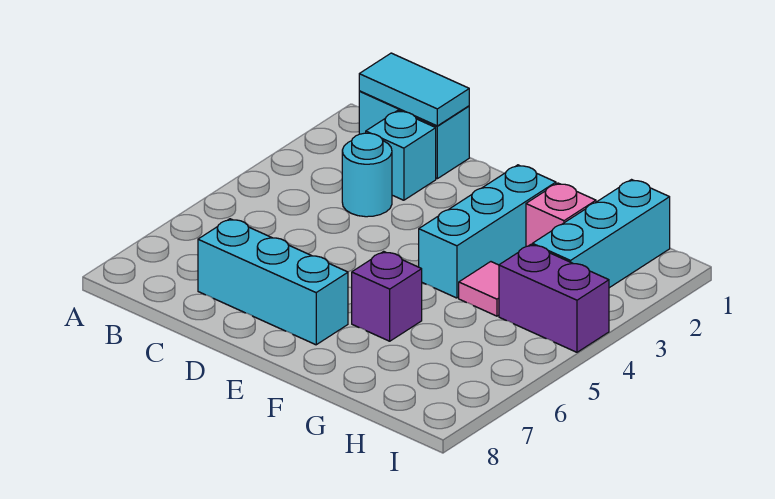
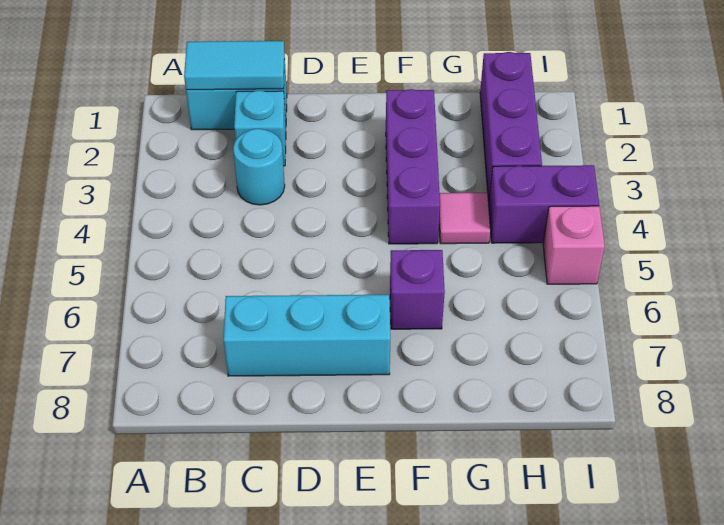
cyan brick F2:F4 level 1 -> purple brick F2:F4 level 1
pink brick G2 level 1 -> pink brick I5 level 1
cyan brick H1:H3 level 1 -> purple brick H1:H3 level 1

